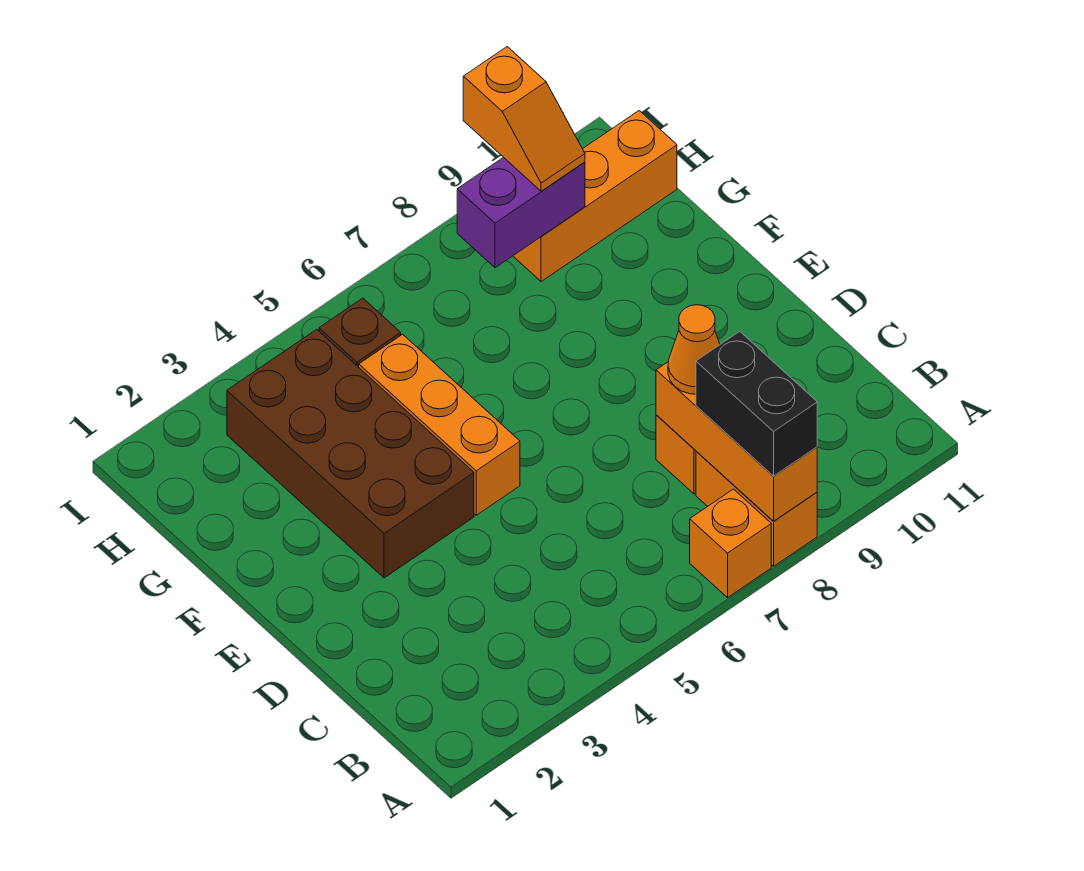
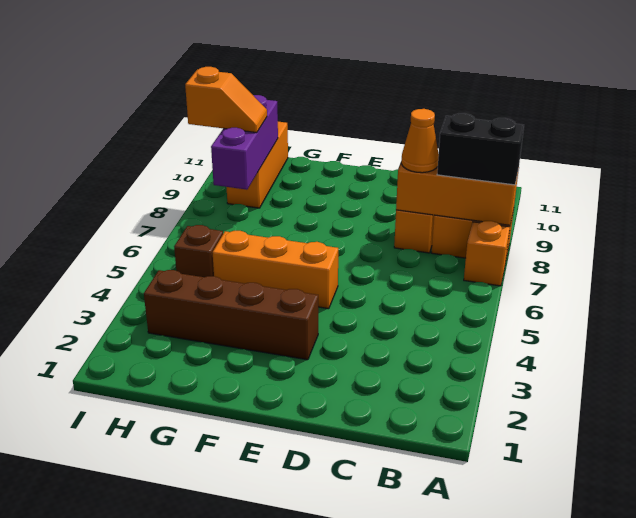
brown brick E3:H4 level 1 -> brown brick E3:H3 level 1
purple brick H8:H9 level 2 -> purple brick H8:H10 level 2

